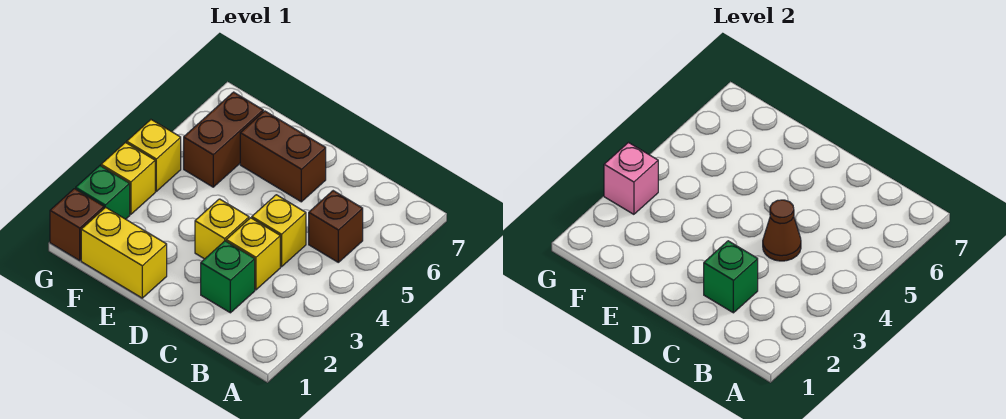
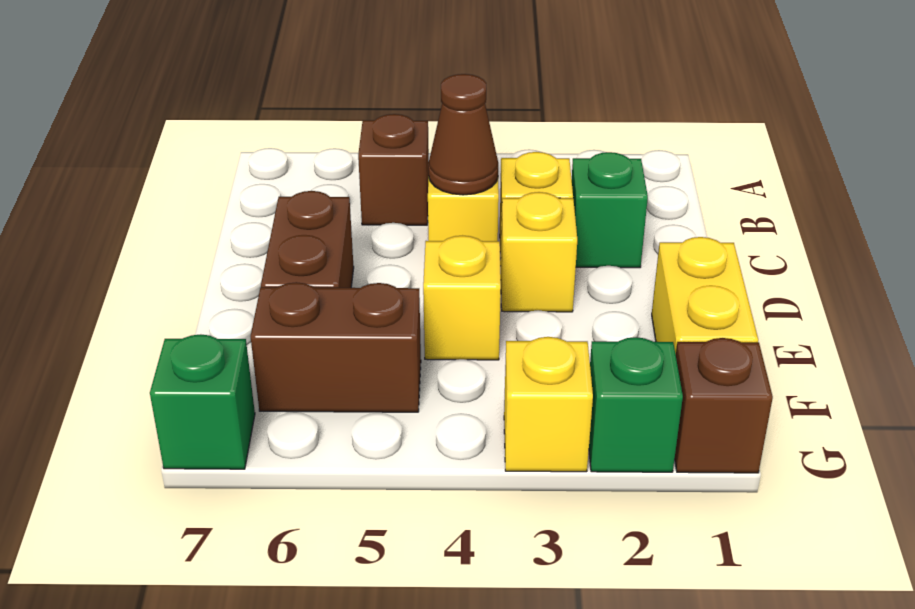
green brick C2 level 2 -> green brick G7 level 1
pink brick G3 level 2 -> none
yellow brick G4 level 1 -> yellow brick E4 level 1

